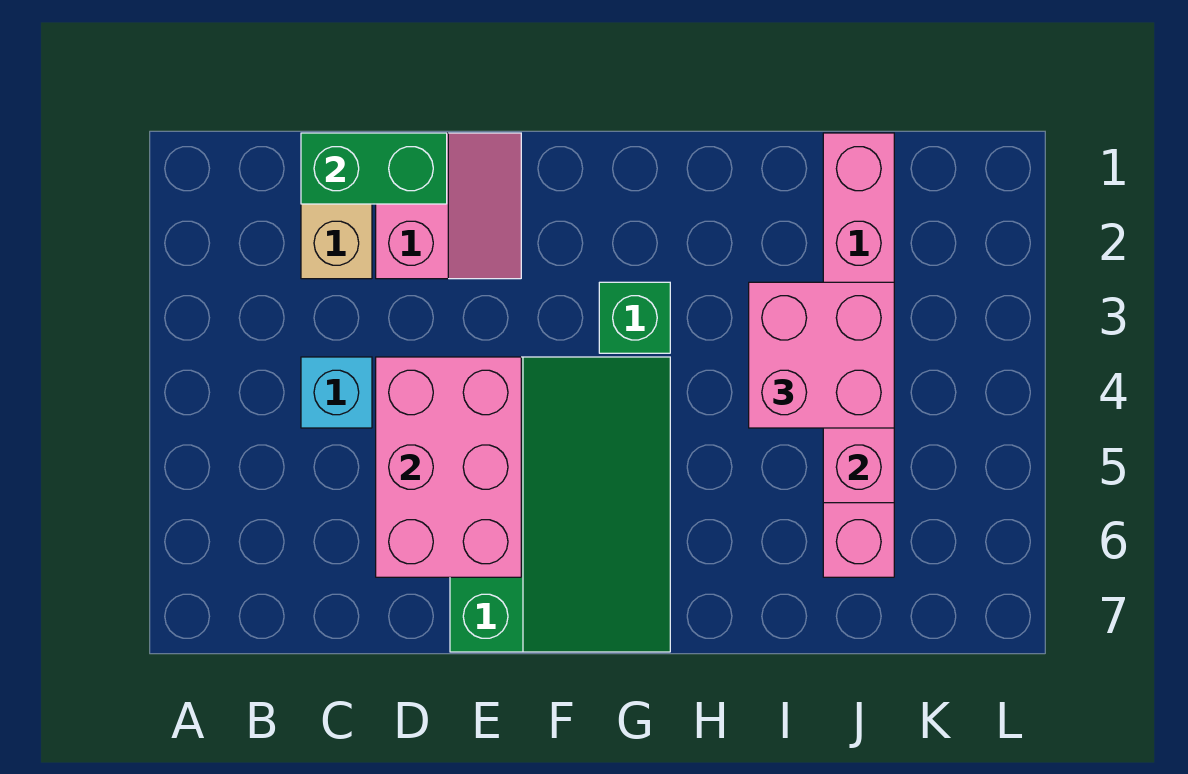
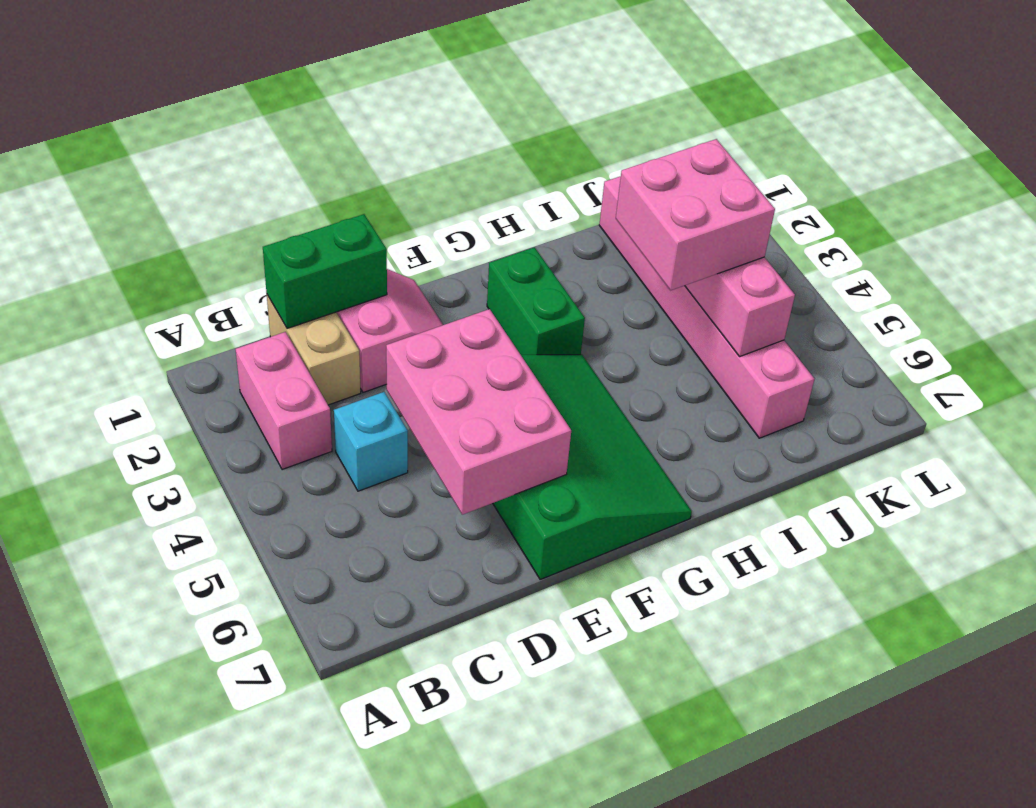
none -> pink brick B2:B3 level 1
green brick G3 level 1 -> green brick G2:G3 level 1

